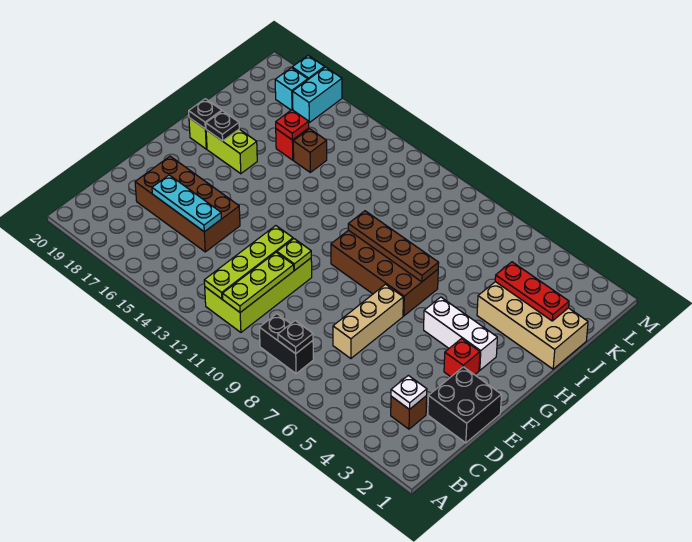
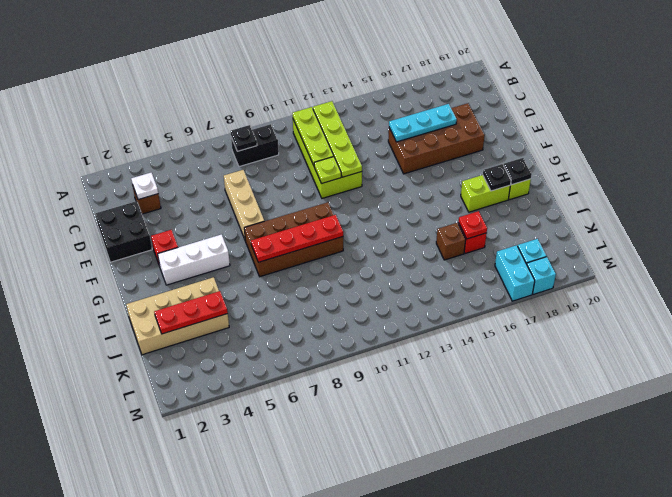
brown plate H7:H10 level 2 -> red plate H7:H10 level 2

